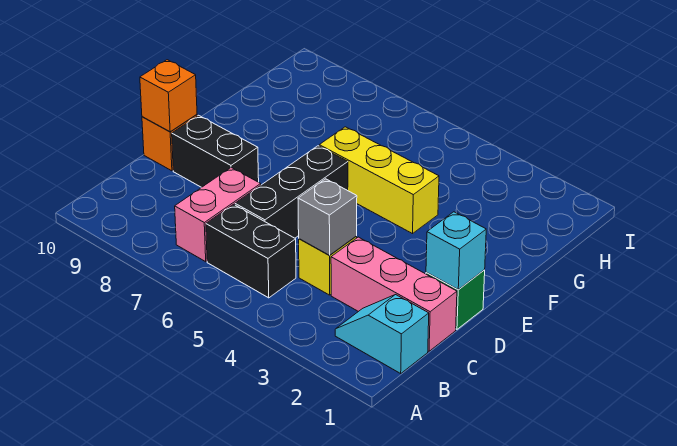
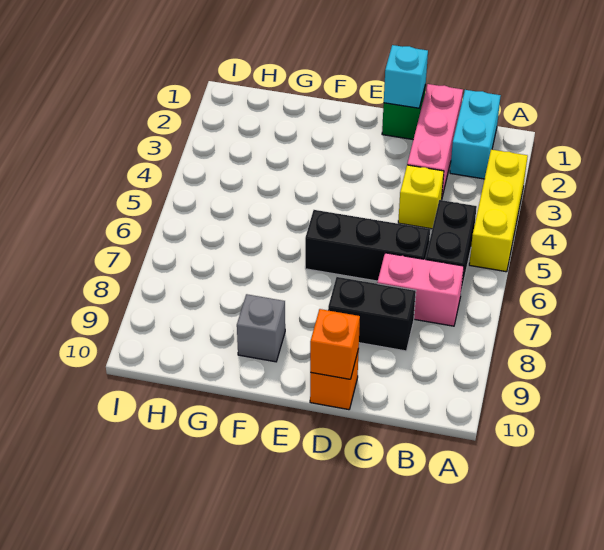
cyan slope B1:B2 level 1 top 1 -> cyan brick B1:B2 level 1
grey brick C4 level 2 -> grey brick F9 level 1
black brick D8:D9 level 1 -> black brick C8:D8 level 1
yellow brick F4:F6 level 1 -> yellow brick A3:A5 level 1

